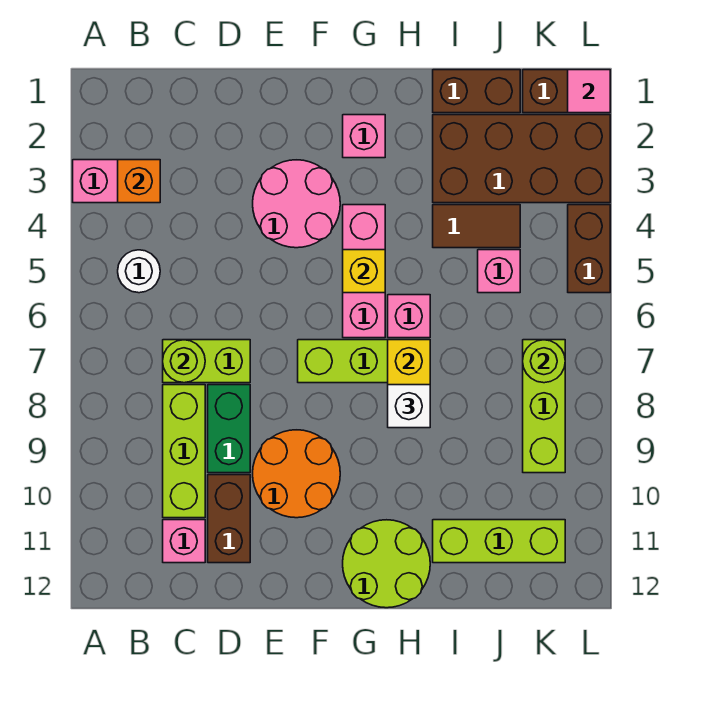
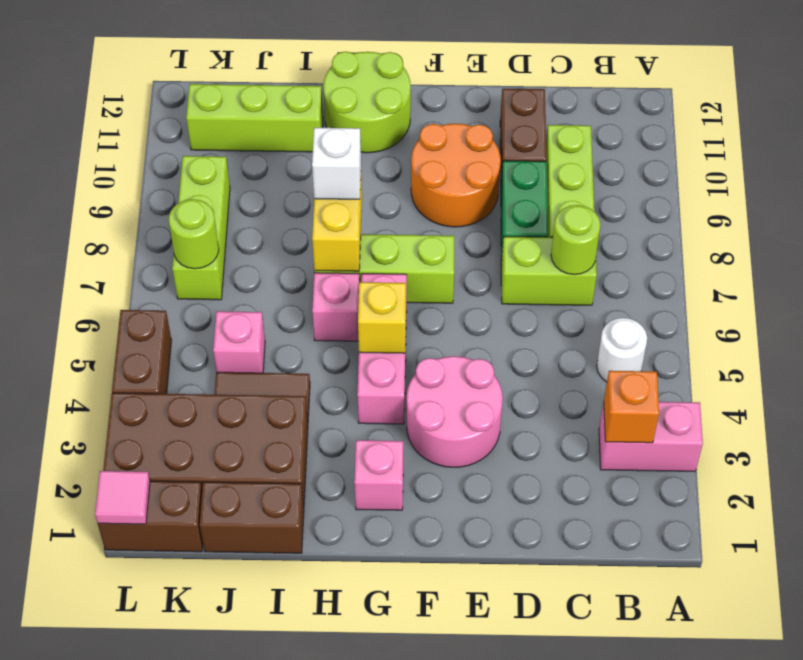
pink brick C11 level 1 -> none

